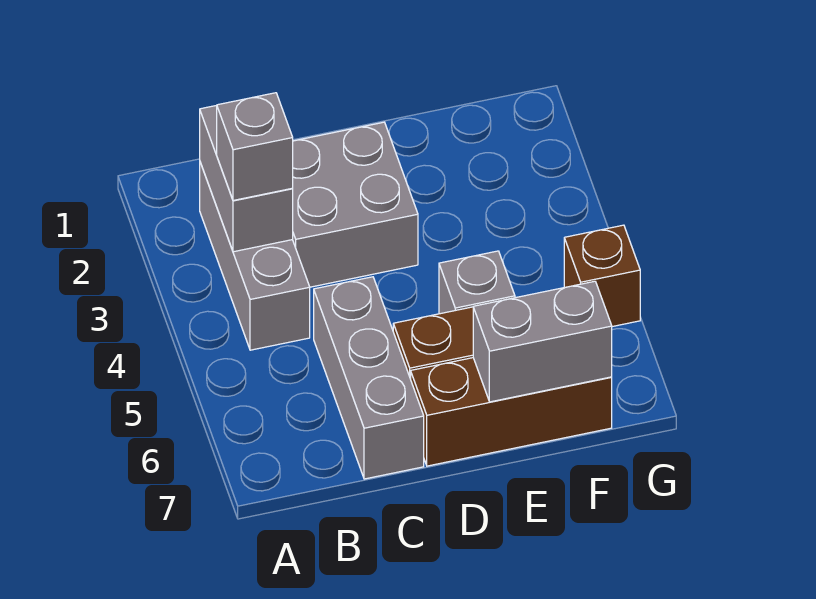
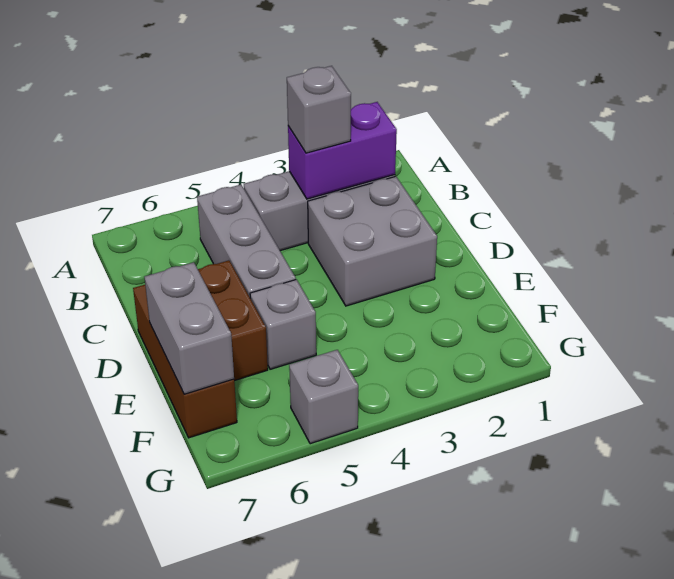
grey brick B2:B3 level 2 -> purple brick B2:B3 level 2
grey brick C5:C7 level 1 -> grey brick B5:D5 level 1
brown brick G5 level 1 -> grey brick G5 level 1

